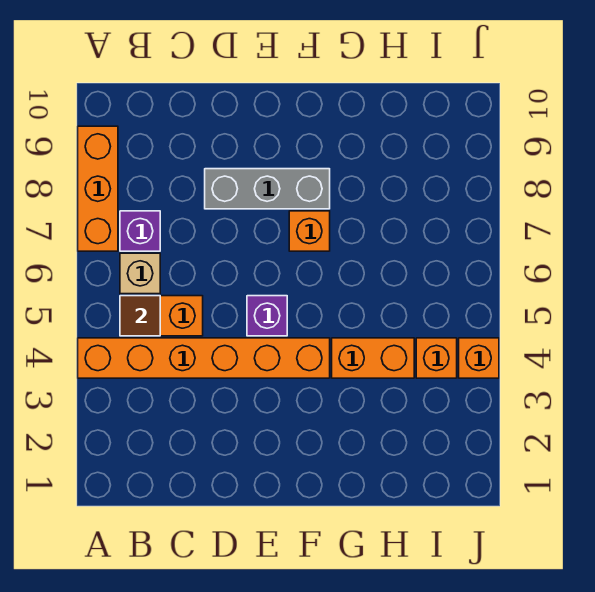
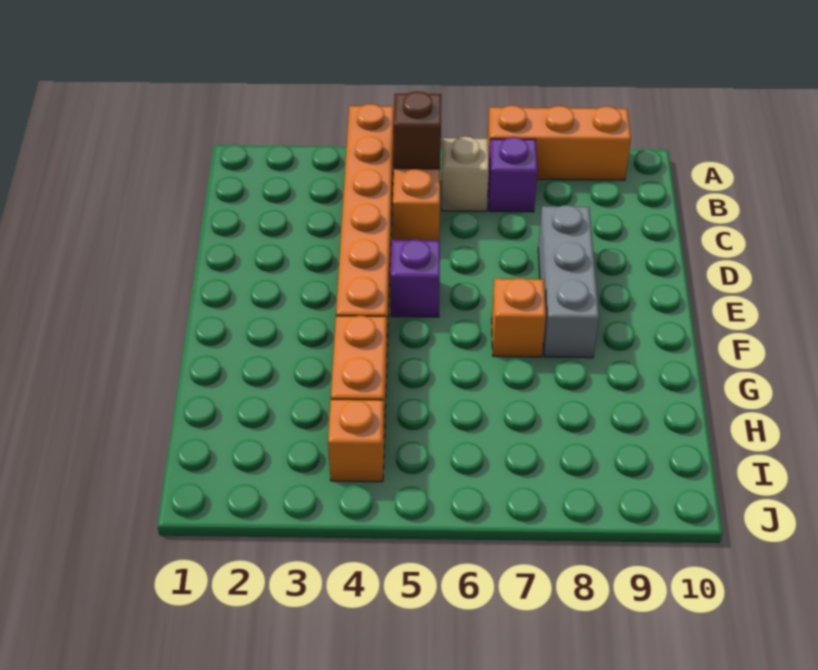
brown tile B5 level 2 -> brown brick B5 level 2
orange brick J4 level 1 -> none

